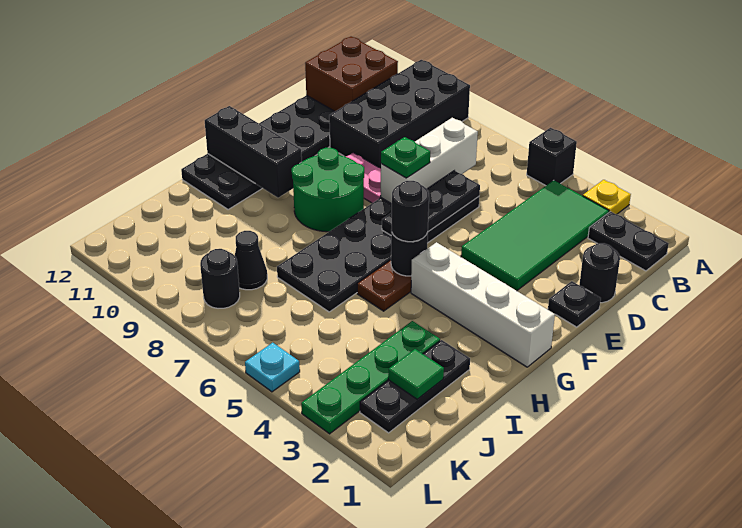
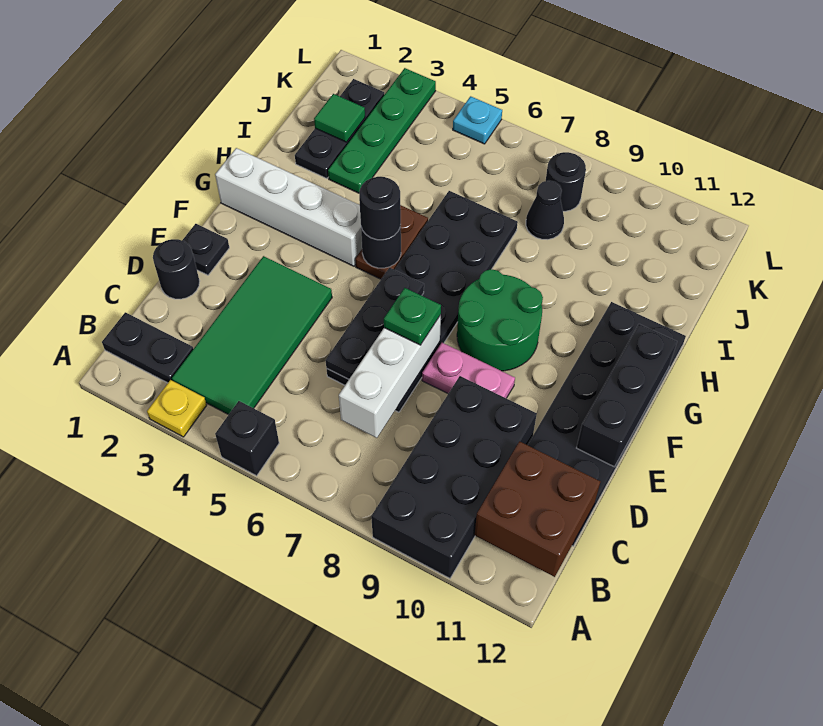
black brick G10:G12 level 2 -> black brick E12:G12 level 2

